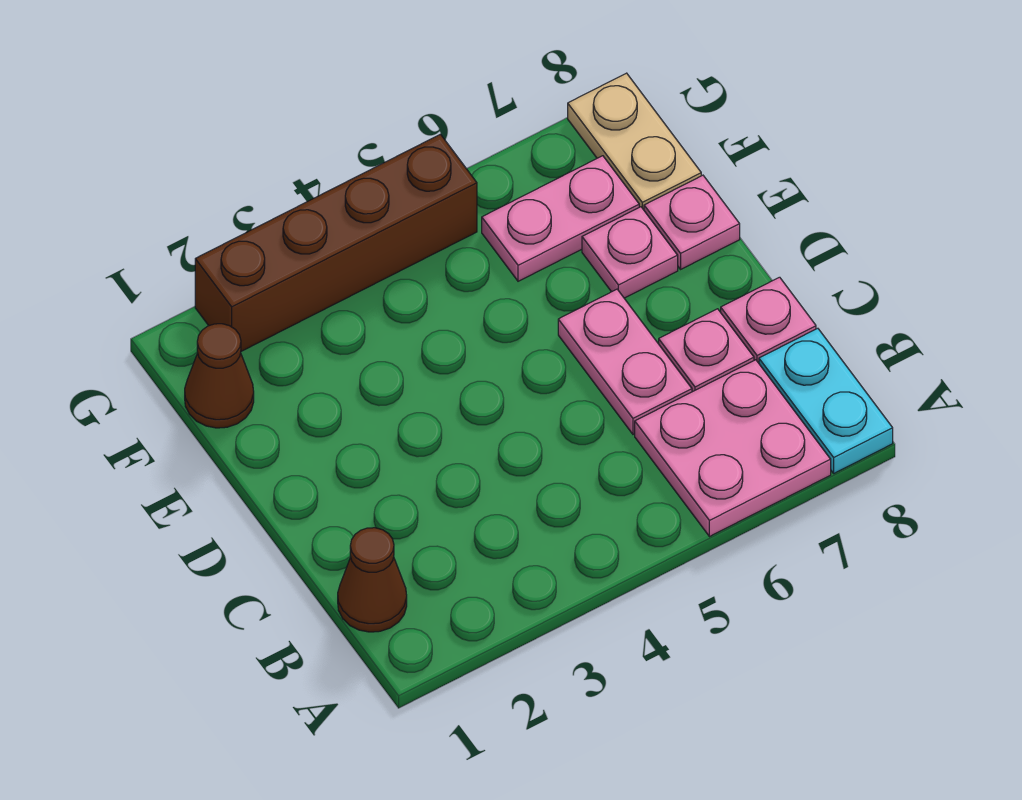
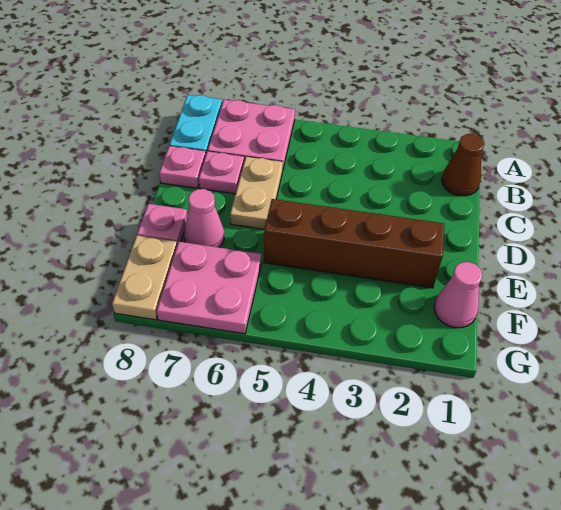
pink plate C6:D6 level 1 -> tan plate C6:D6 level 1
pink plate E7 level 1 -> pink cone E7 level 1
brown cone F1 level 1 -> pink cone F1 level 1
pink plate F6:F7 level 1 -> pink plate F6:G7 level 1
brown brick G2:G5 level 1 -> brown brick E2:E5 level 1

